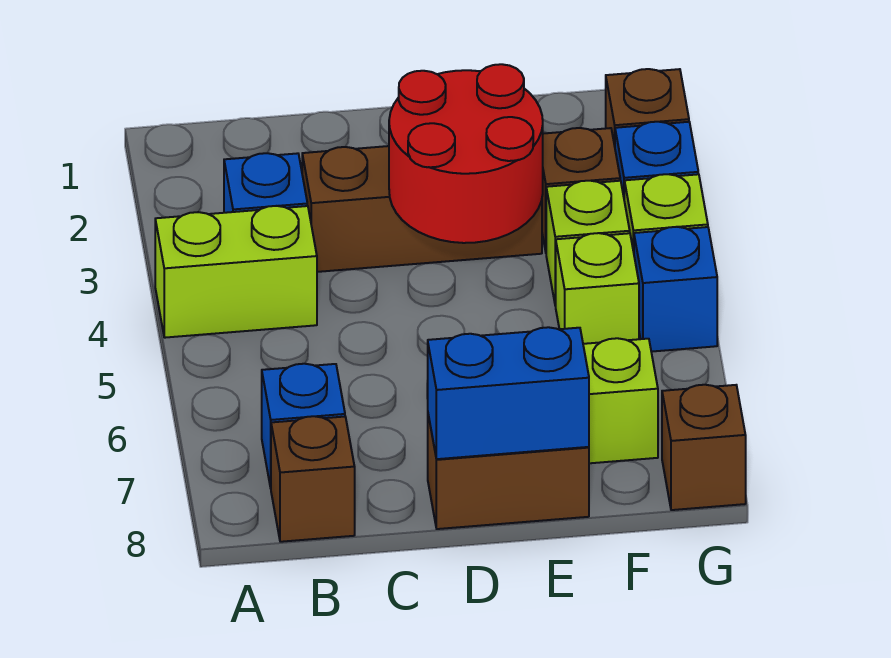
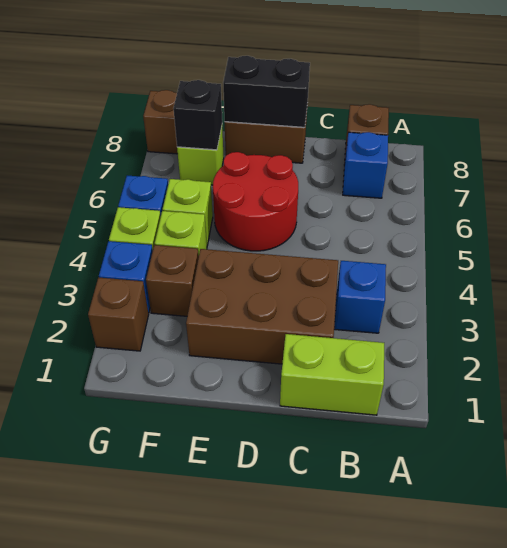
lime brick A4:B4 level 1 -> lime brick B1:C1 level 1
brown brick C3:E3 level 1 -> brown brick C2:E3 level 1
red round brick D3:E4 level 2 -> red round brick D5:E6 level 1
blue brick D8:E8 level 2 -> black brick D8:E8 level 2
none -> black brick F7 level 2

